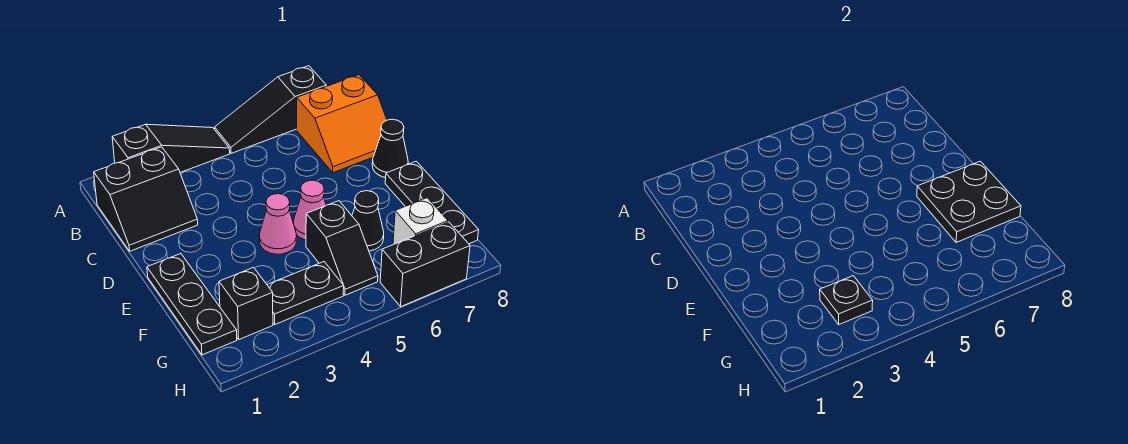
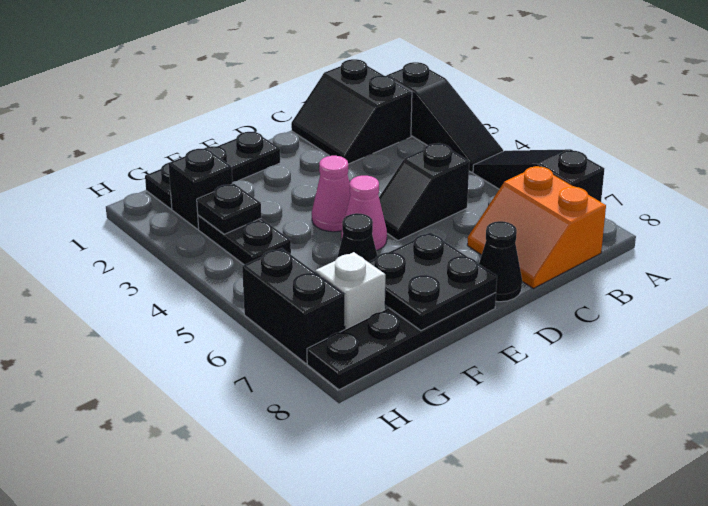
black plate E8:G8 level 1 -> black plate E8:H8 level 1
black slope F5:G5 level 1 top F -> black slope C5:D5 level 1 top C

